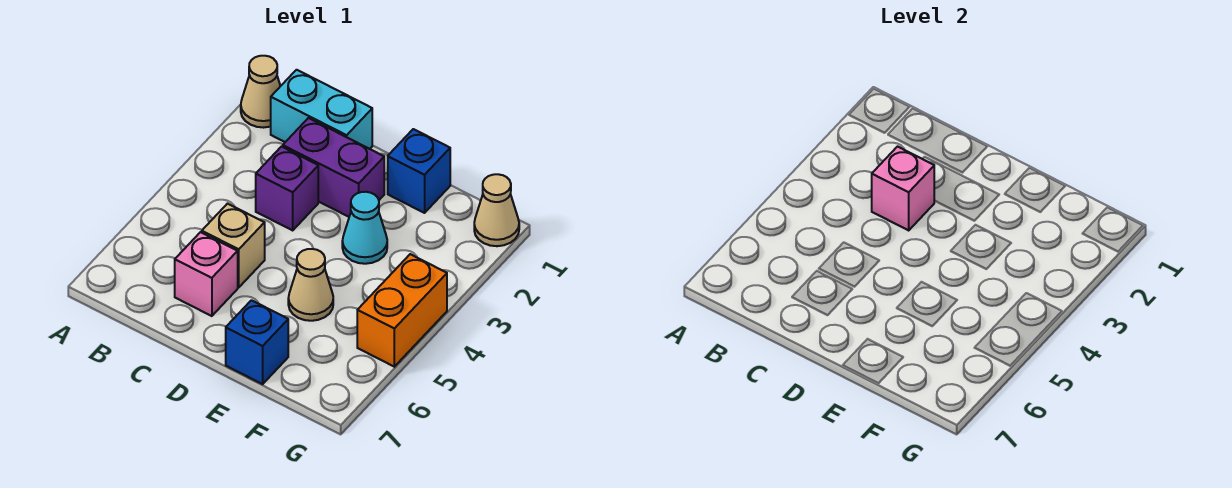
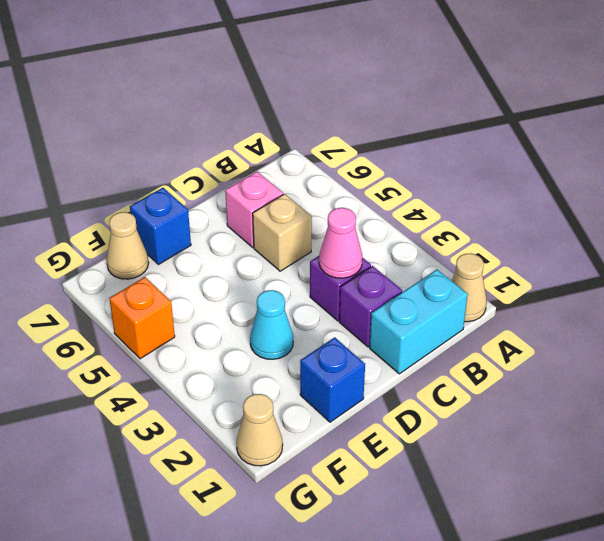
purple brick C2:D2 level 1 -> purple brick C2 level 1
pink brick C3 level 2 -> pink cone C3 level 2
tan cone E5 level 1 -> tan cone F7 level 1
orange brick G4:G5 level 1 -> orange brick G5 level 1

